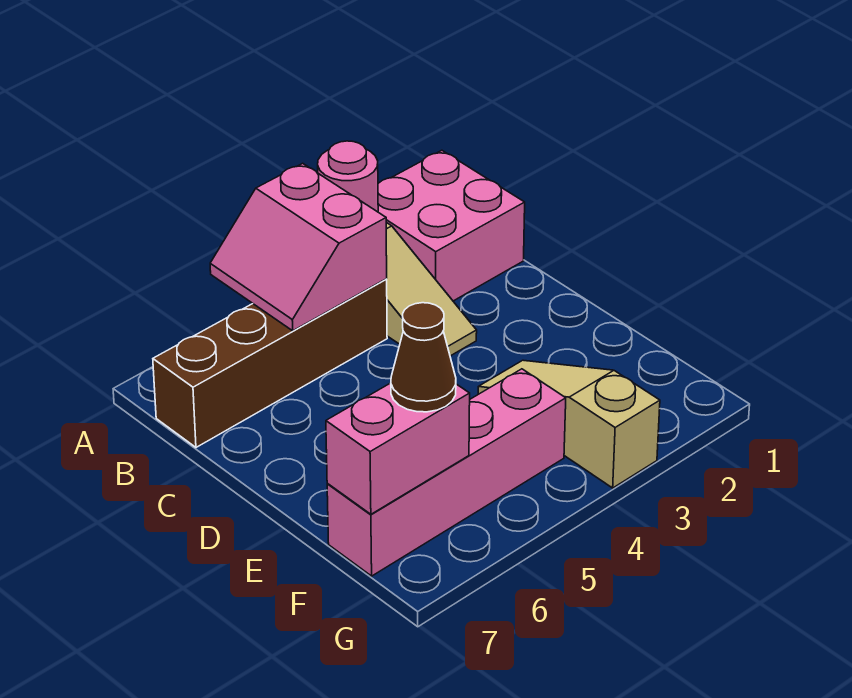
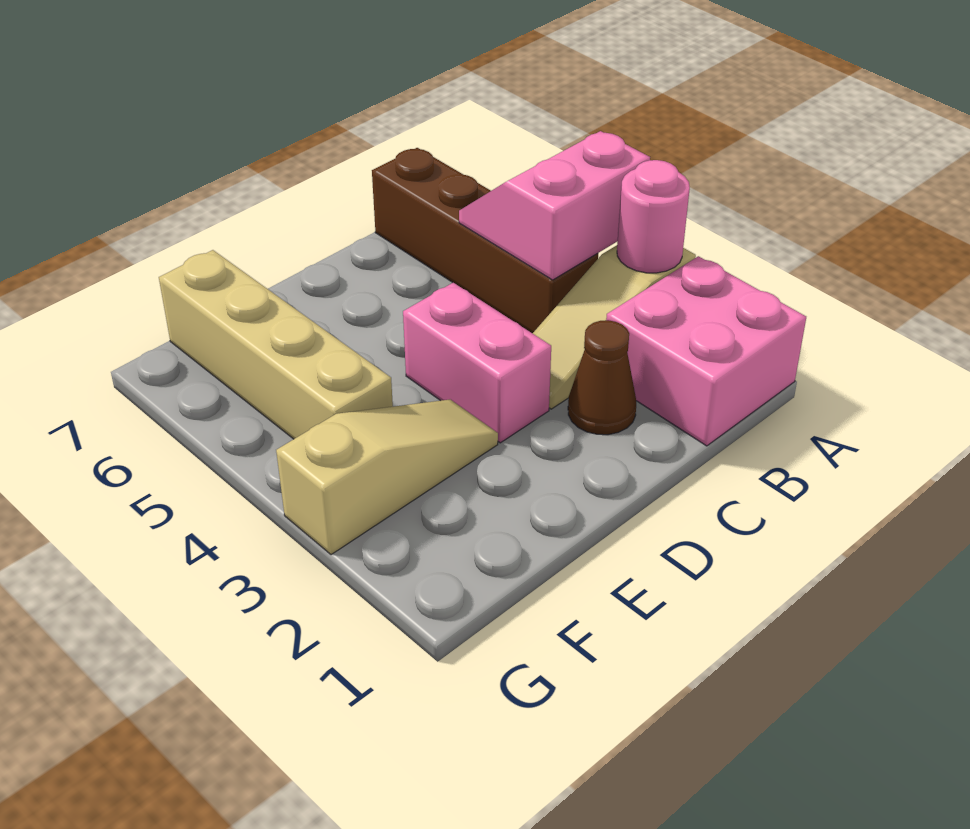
pink brick F4:F7 level 1 -> tan brick F4:F7 level 1
pink brick F6:F7 level 2 -> pink brick D3:D4 level 1
brown cone F6 level 3 -> brown cone C2 level 1

